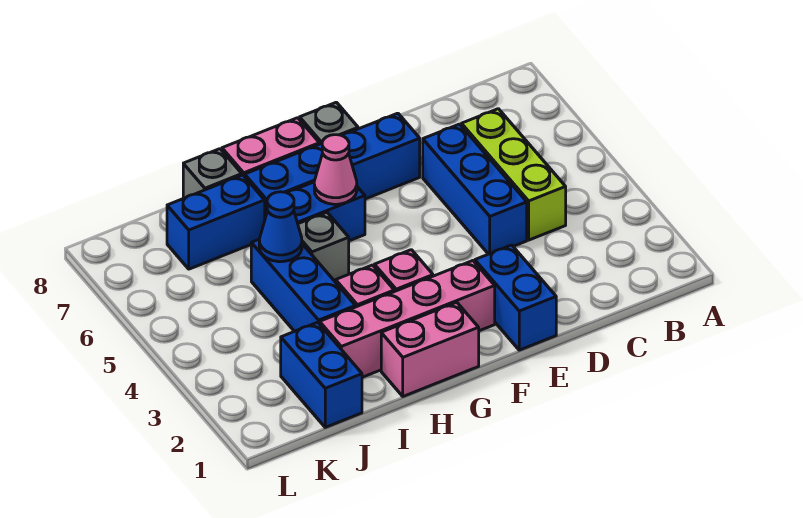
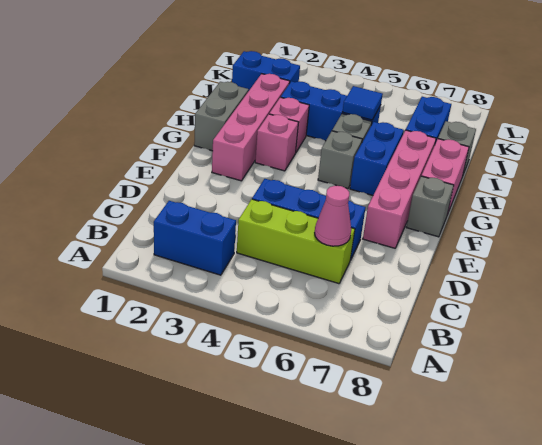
blue brick E1:E2 level 1 -> blue brick B2:B3 level 1
blue brick E7:H7 level 1 -> pink brick E7:H7 level 1
pink brick G1:H1 level 1 -> grey brick G1:H1 level 1
none -> grey brick G5 level 1
pink cone G6 level 2 -> pink cone C6 level 2
blue cone I5 level 2 -> blue tile I5 level 2

